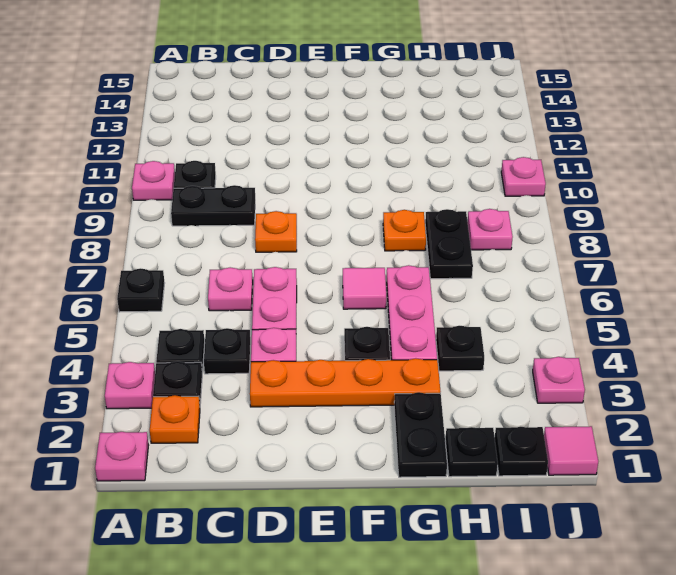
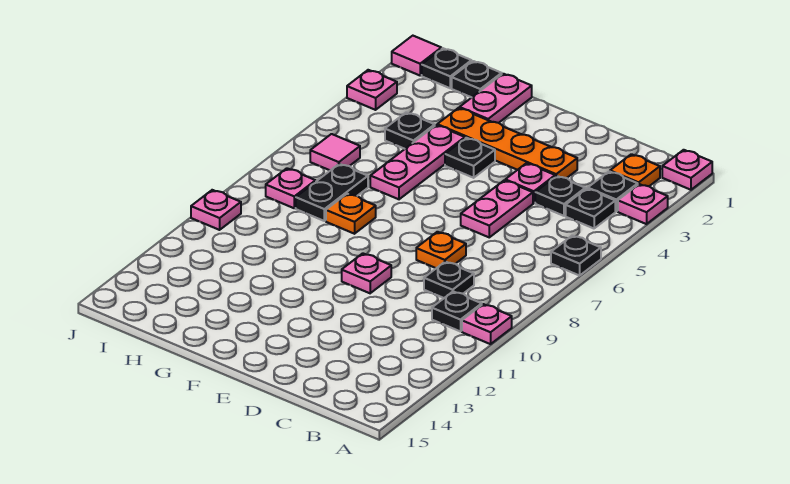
black plate B9:C9 level 1 -> black plate C9 level 1
pink plate C6 level 1 -> pink plate E10 level 1
pink tile F6 level 1 -> pink tile I6 level 1
black plate G1:G2 level 1 -> pink plate G1:G2 level 1

